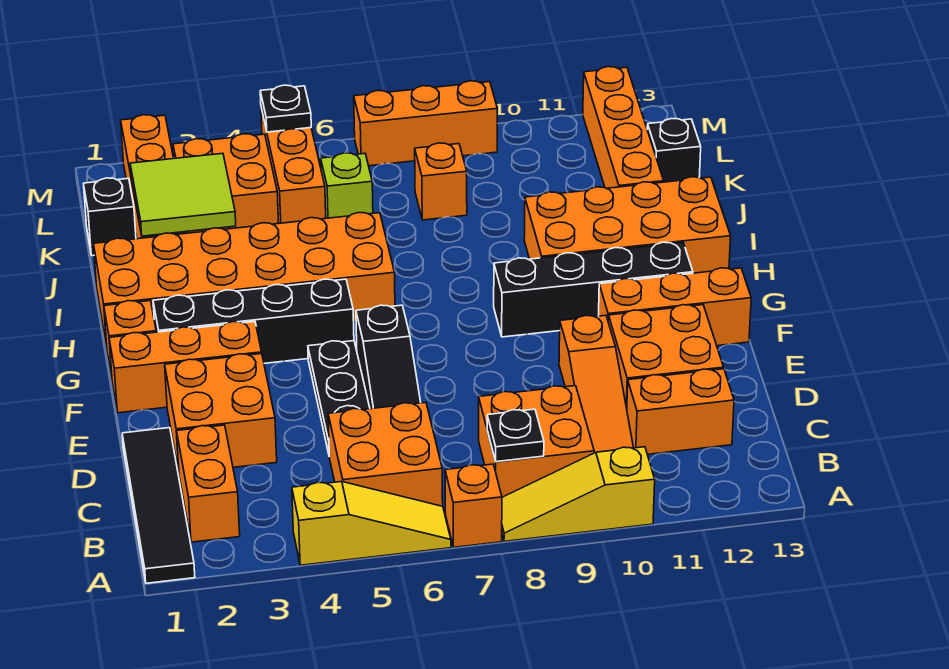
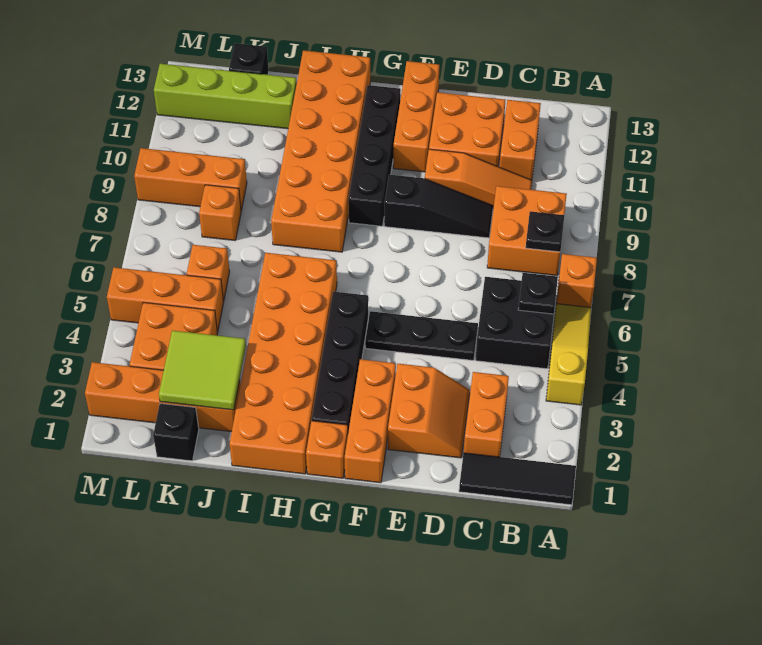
black tile A1:D1 level 1 -> black tile A1:C1 level 1
yellow slope A8:A10 level 1 top 10 -> none
orange brick B2:C2 level 1 -> orange brick C2:C3 level 1
orange brick B5:C6 level 1 -> black brick B5:C6 level 1
orange brick D2:E3 level 1 -> orange slope D2:E3 level 1 top E
black slope D6:F6 level 1 top F -> black slope D9:F9 level 1 top F
orange brick H10:I13 level 1 -> orange brick H8:I13 level 1
orange brick J12:M12 level 1 -> lime brick J12:M12 level 1
lime brick K6 level 1 -> orange brick K6 level 1
black plate M5 level 2 -> black plate B6 level 2
orange brick M7:M9 level 1 -> orange brick K9:M9 level 1

